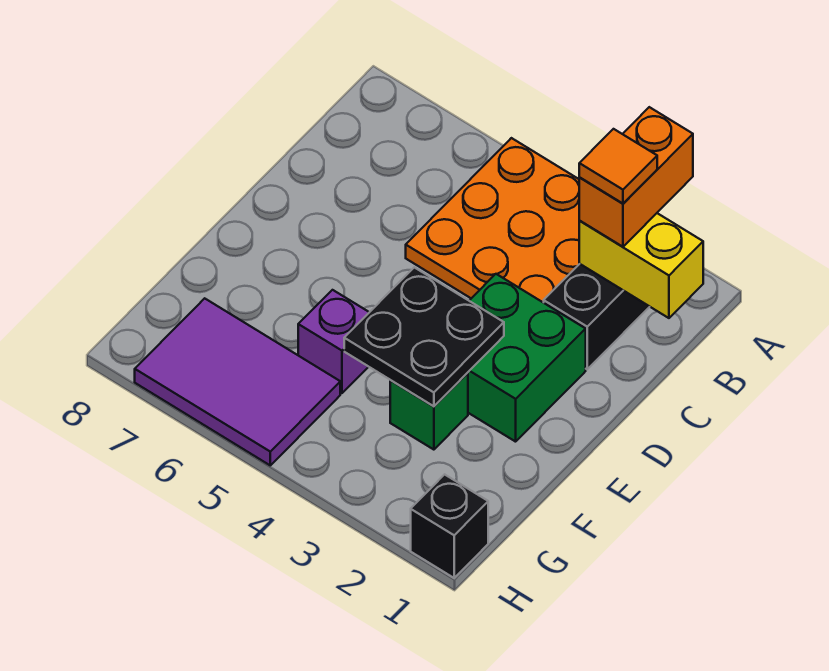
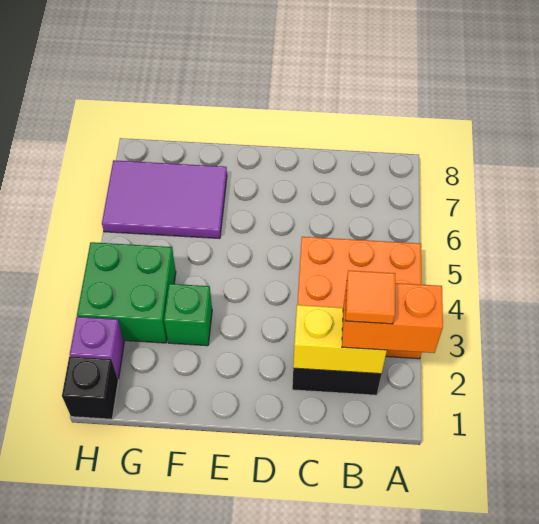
yellow brick B1:B2 level 2 -> yellow brick B2:C2 level 2
green brick D2:E3 level 1 -> green brick G3:H4 level 1
black plate E3:F4 level 2 -> none
purple brick F5 level 1 -> purple brick H2 level 1
purple tile G5:H7 level 1 -> purple tile F6:H7 level 1

